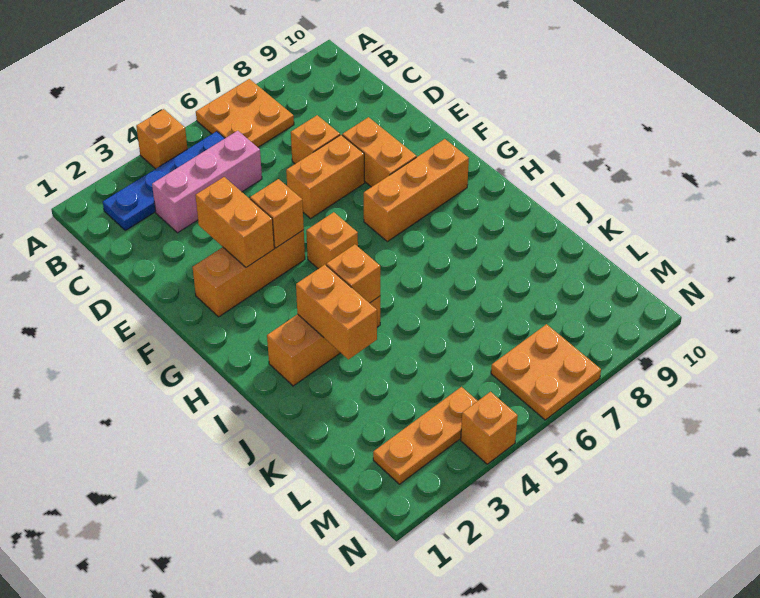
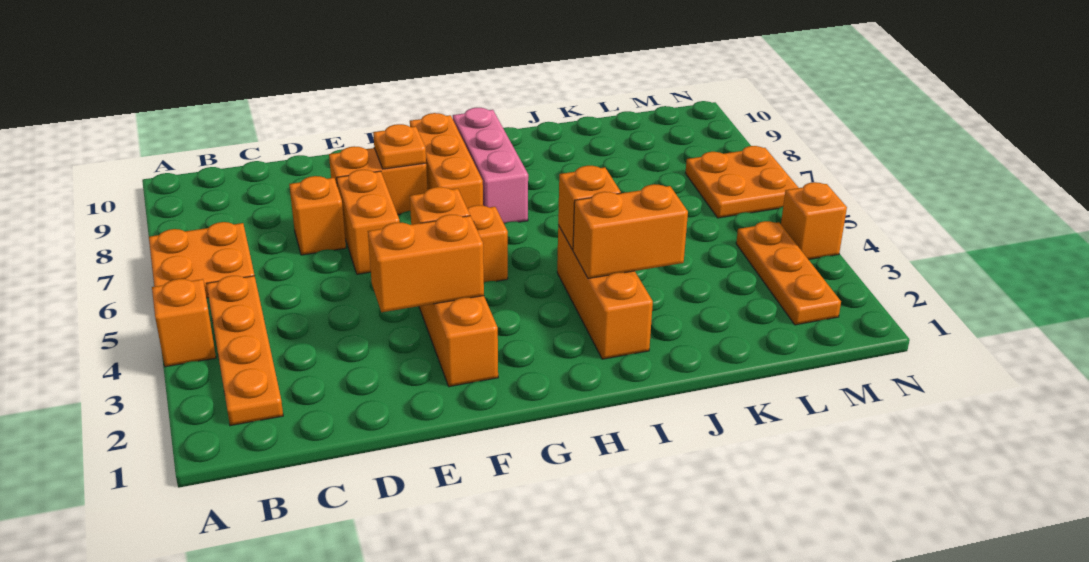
blue plate B2:B5 level 1 -> orange plate B2:B5 level 1
pink brick C3:C5 level 1 -> pink brick H7:H9 level 1
none -> orange plate F8 level 2

